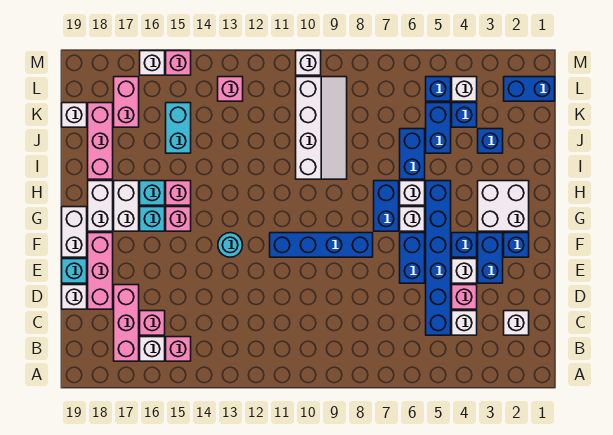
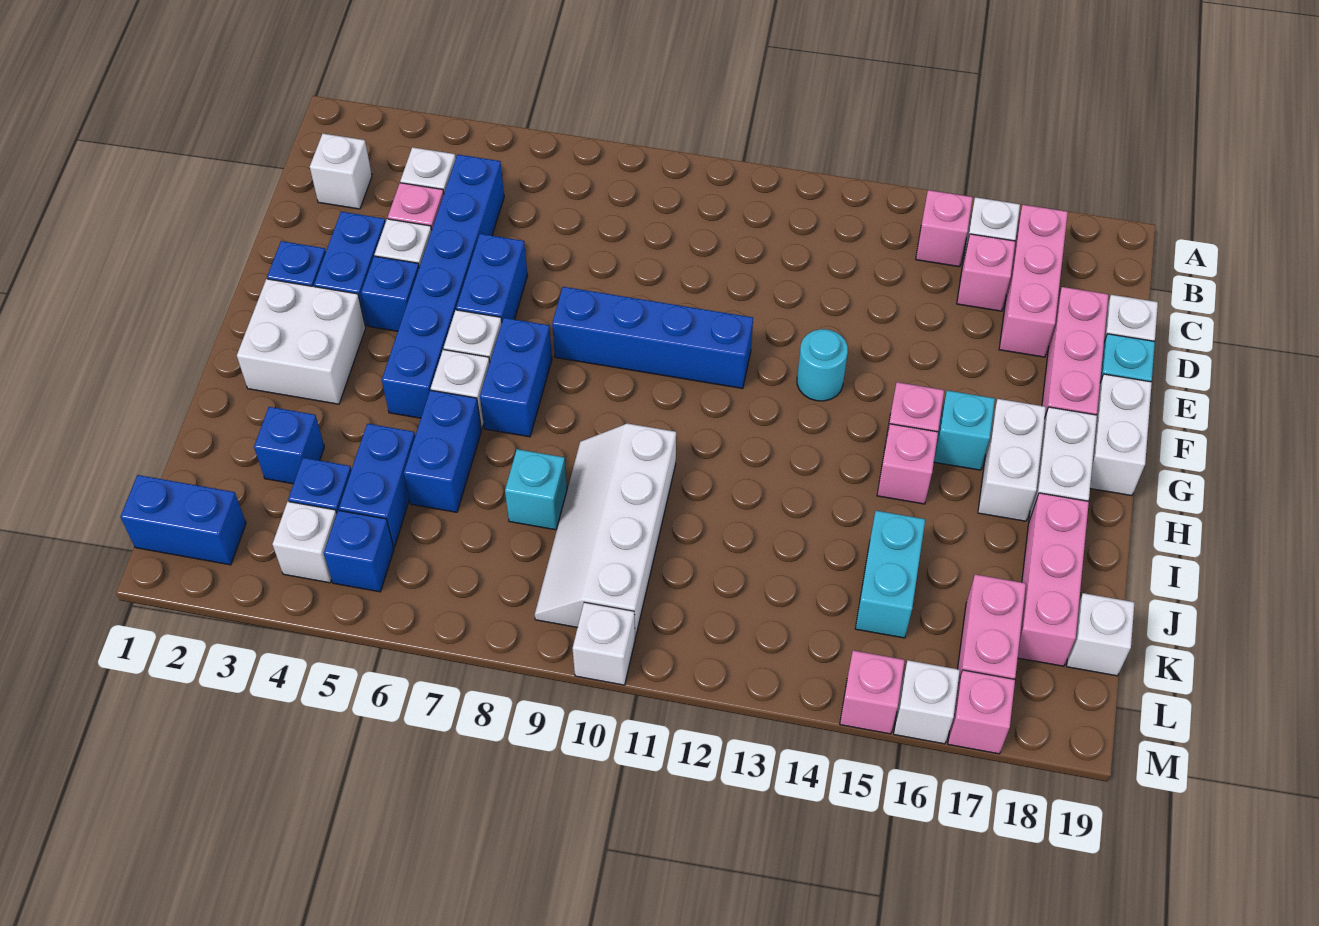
cyan brick H16 level 1 -> cyan brick J8 level 1
pink brick L13 level 1 -> pink brick M17 level 1

